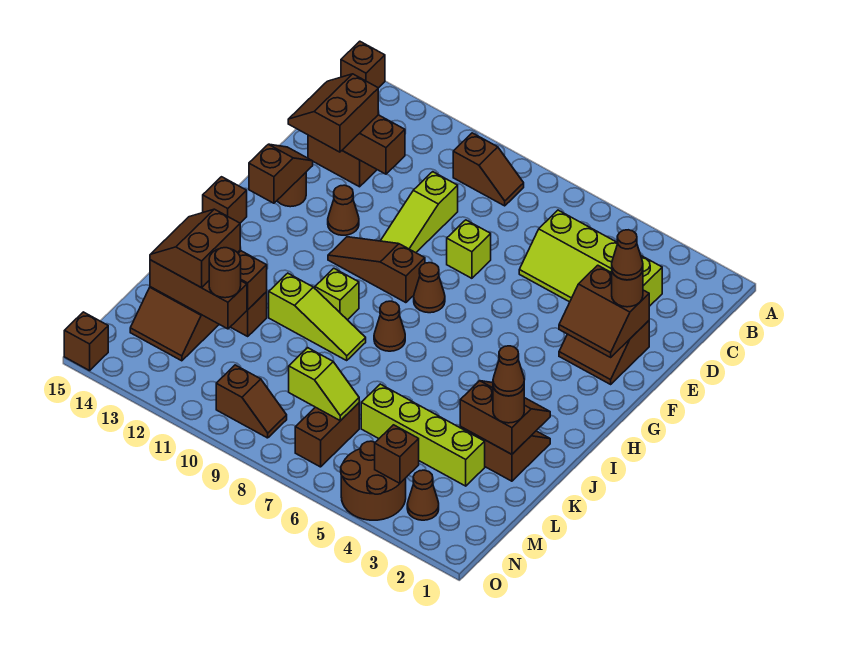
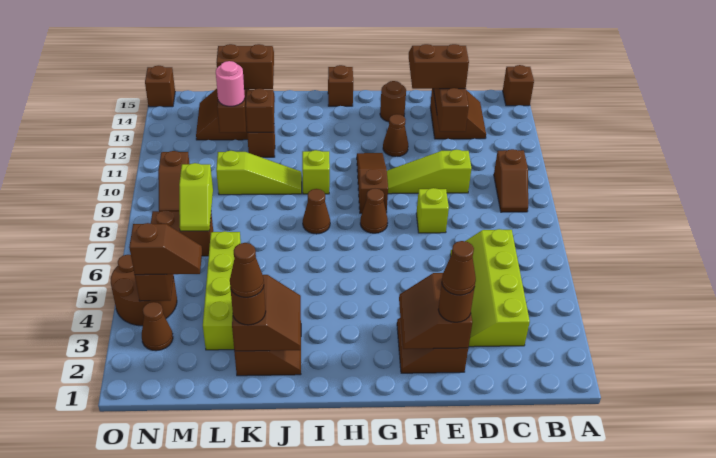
brown slope F14:G14 level 2 top G -> brown slope M4:N4 level 3 top N
lime slope J9:J11 level 1 top 11 -> lime slope J10:L10 level 1 top L
brown round brick L12 level 3 -> pink round brick L12 level 3

